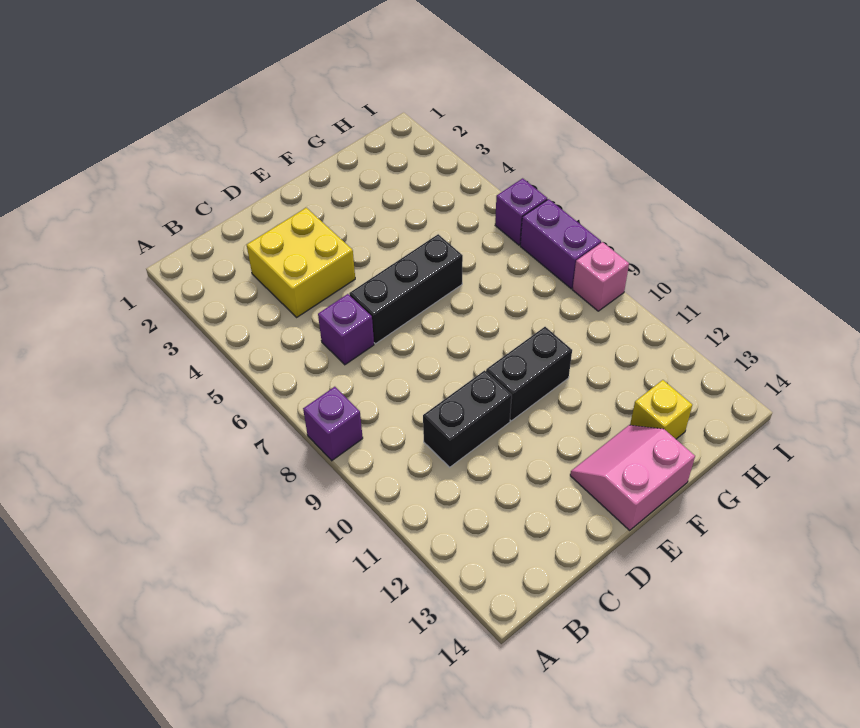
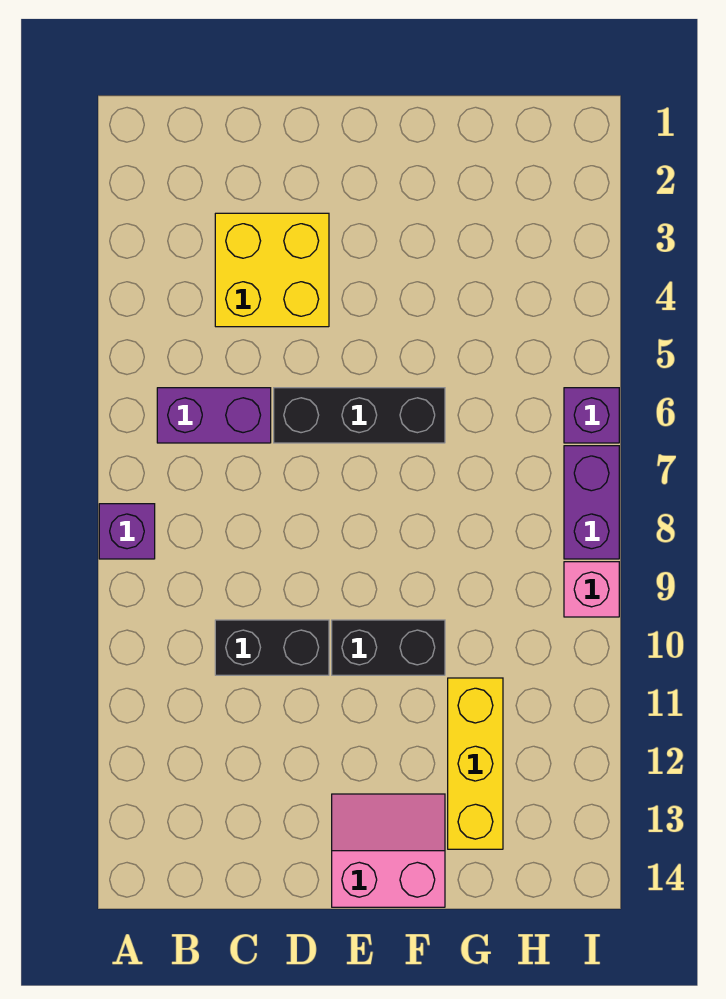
purple brick C6 level 1 -> purple brick B6:C6 level 1
yellow brick G13 level 1 -> yellow brick G11:G13 level 1

